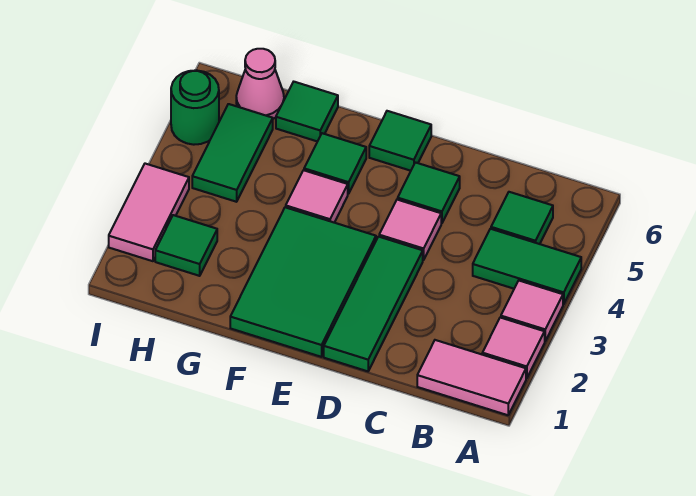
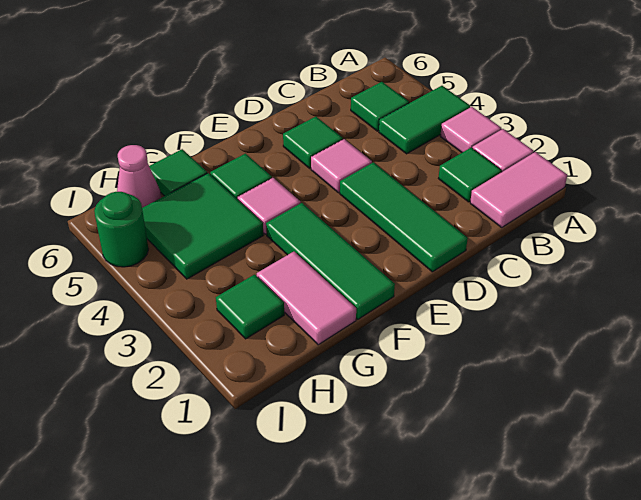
green tile E1:F3 level 1 -> green tile F1:F3 level 1
green tile E6 level 1 -> green tile B2 level 1
green tile H4:H5 level 1 -> green tile G4:H5 level 1
pink tile I2:I3 level 1 -> pink tile G1:G2 level 1

